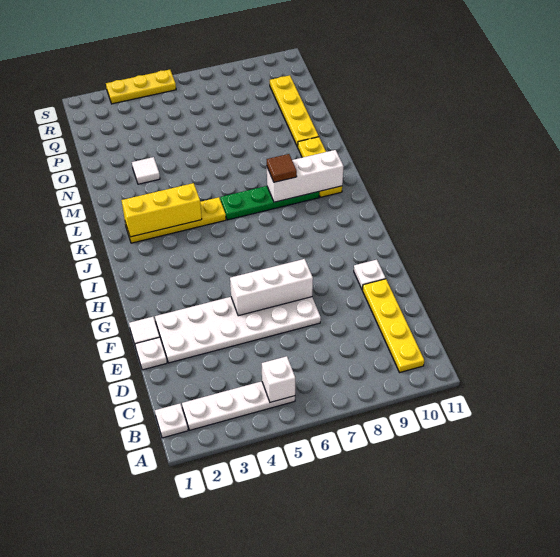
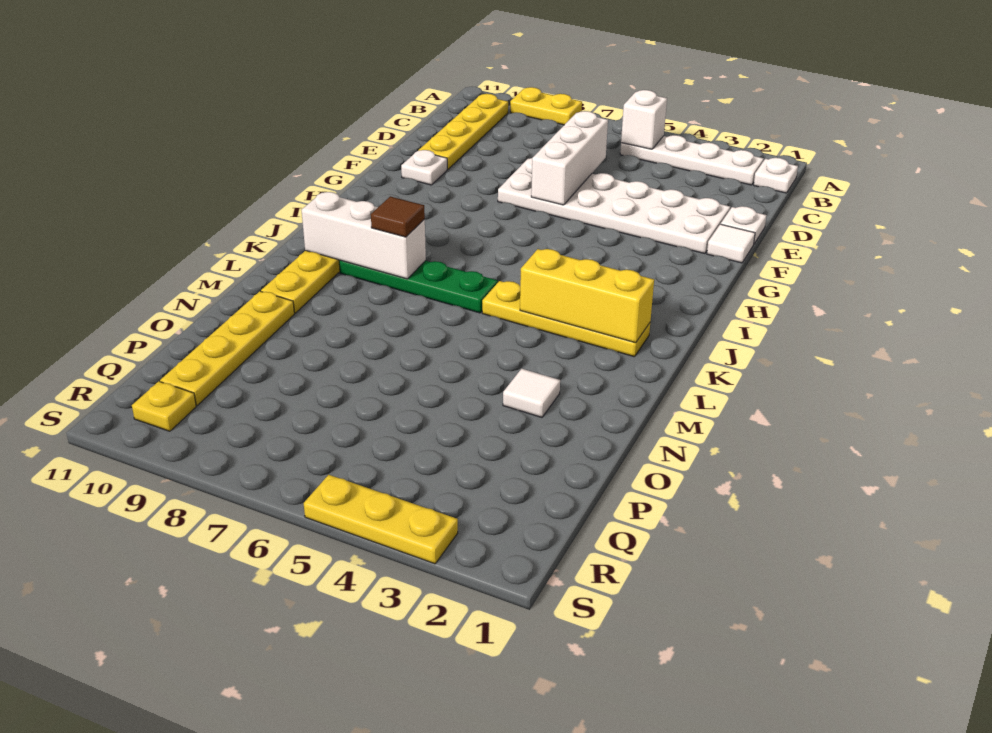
none -> yellow plate A8:A9 level 1
white brick F5:F7 level 2 -> white brick D6:F6 level 2
none -> yellow plate R10 level 1

